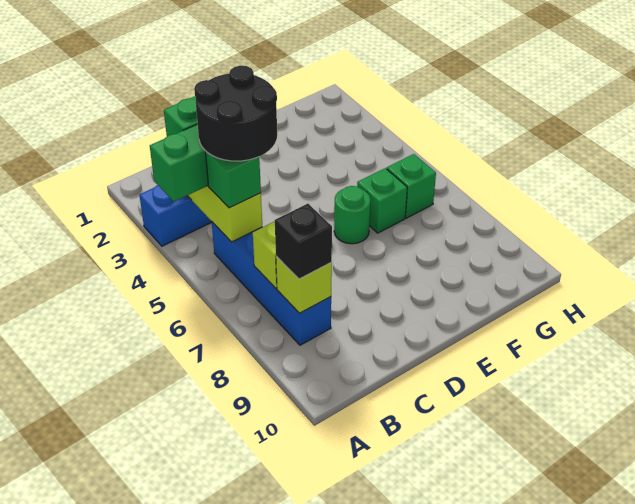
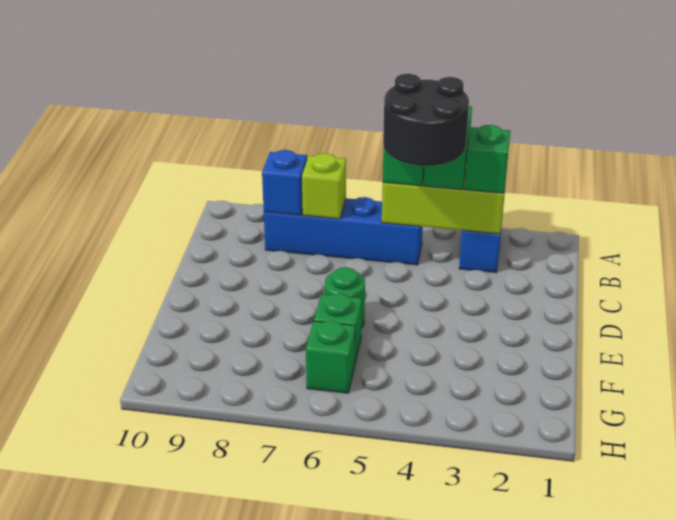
lime brick B8 level 2 -> blue brick B8 level 2
black brick B8 level 3 -> none

